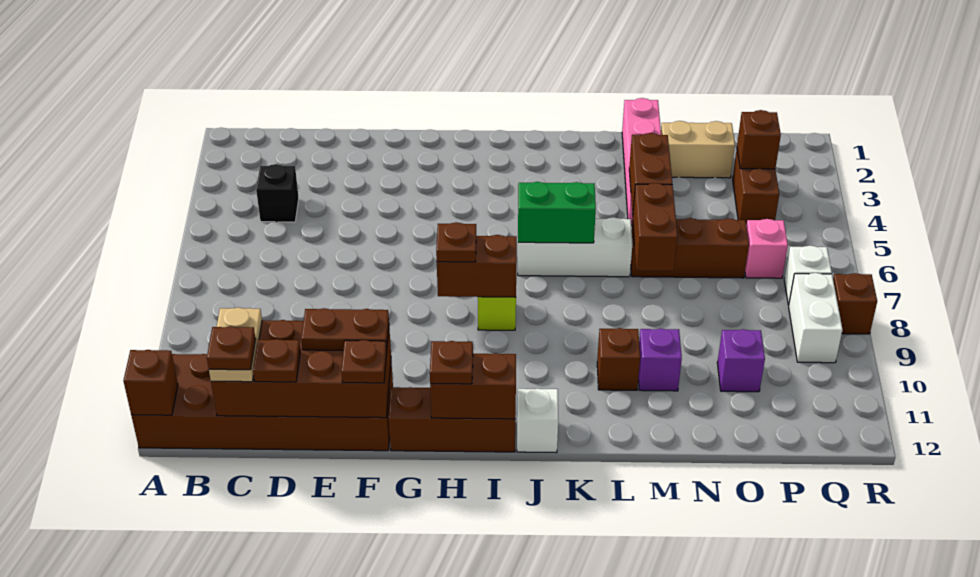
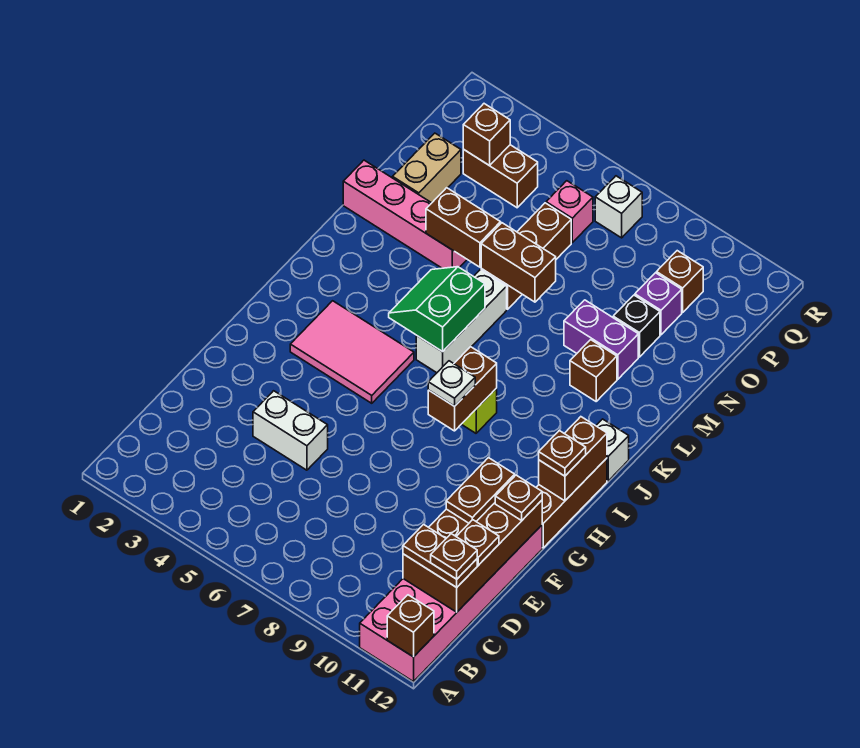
brown brick A11:F12 level 1 -> pink brick A11:F12 level 1
black brick C4 level 1 -> black brick N10 level 1
tan plate C11:C12 level 3 -> brown plate C11:C12 level 3
none -> pink tile H3:I5 level 1
brown plate H8 level 3 -> white plate H8 level 3
purple brick M10 level 1 -> purple brick M9:M10 level 1
white brick Q8:Q9 level 1 -> white brick E4:E5 level 1
brown brick R8 level 1 -> brown brick P10 level 1

